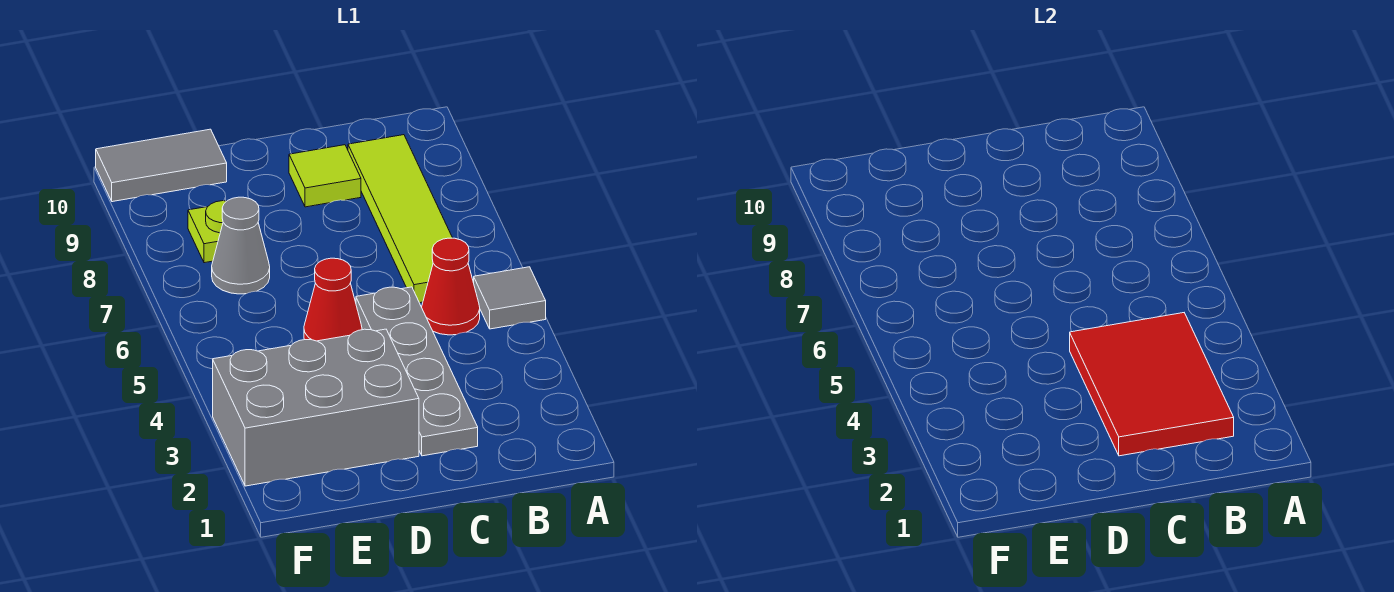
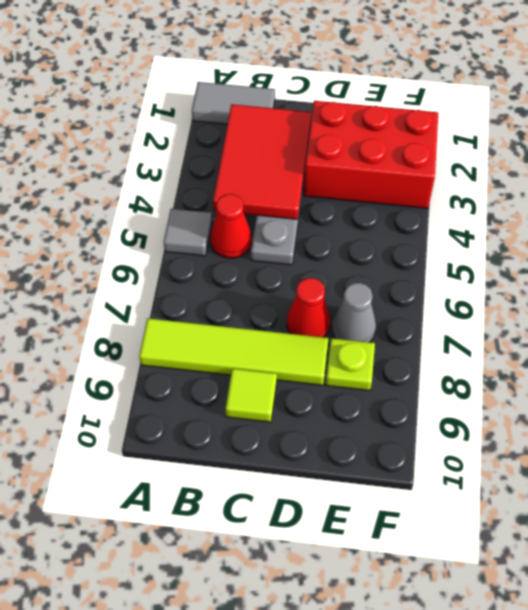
lime tile B6:B9 level 1 -> lime tile A8:D8 level 1
grey brick D2:F3 level 1 -> red brick D2:F3 level 1
red cone D5 level 1 -> red cone D7 level 1
grey tile E10:F10 level 1 -> grey tile A1:B1 level 1

